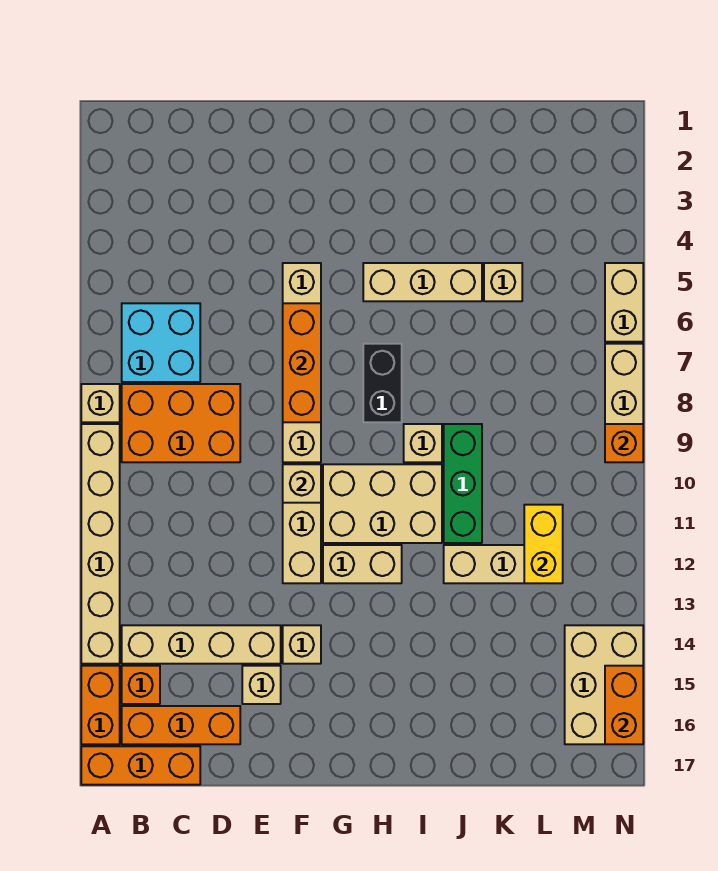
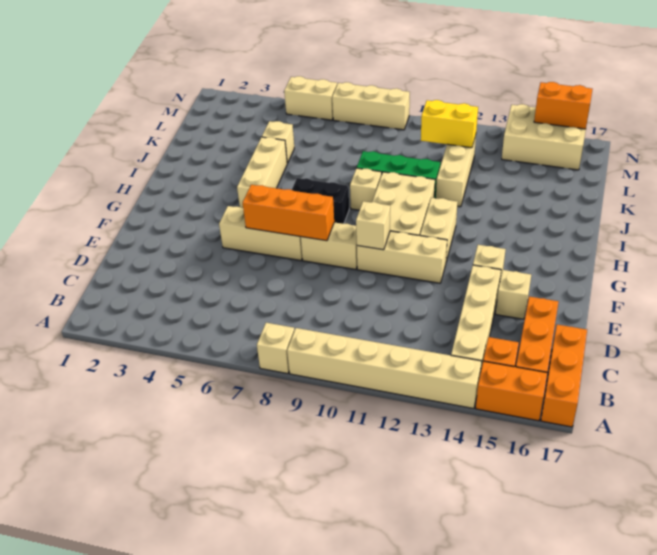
cyan brick B6:C7 level 1 -> none
orange brick B8:D9 level 1 -> none
orange brick N9 level 2 -> none

